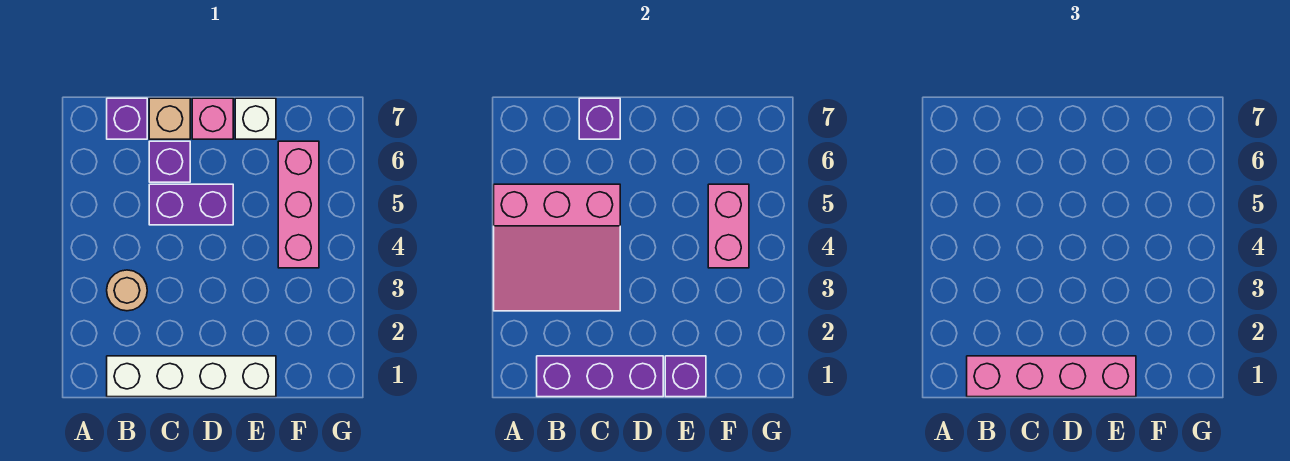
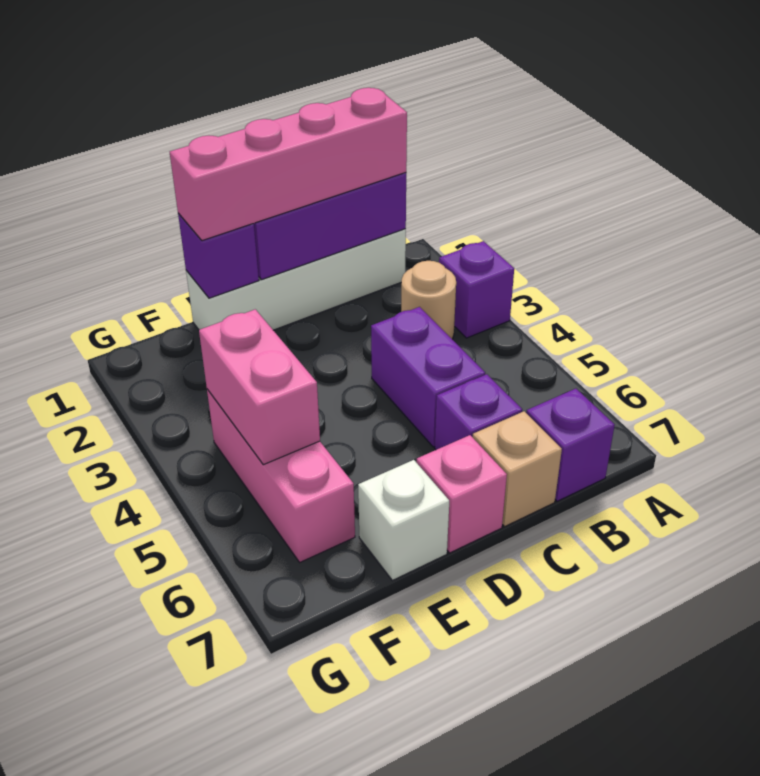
pink slope A3:C5 level 2 top 5 -> none
purple brick C5:D5 level 1 -> purple brick C4:C5 level 1
purple brick C7 level 2 -> purple brick A3 level 1

